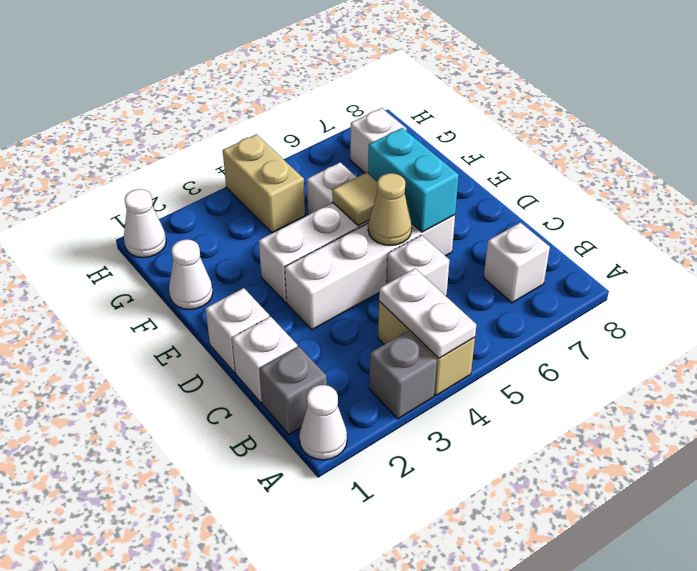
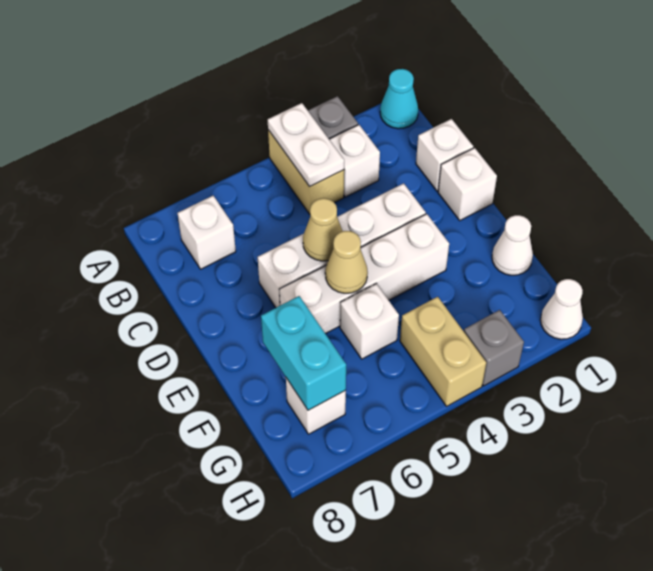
white cone A1 level 1 -> cyan cone A1 level 1
grey brick B1 level 1 -> grey brick H3 level 1
white brick C5 level 1 -> white brick B3 level 1
cyan brick D6:E6 level 2 -> cyan brick F7:G7 level 2
tan tile E5 level 2 -> tan cone E5 level 2

